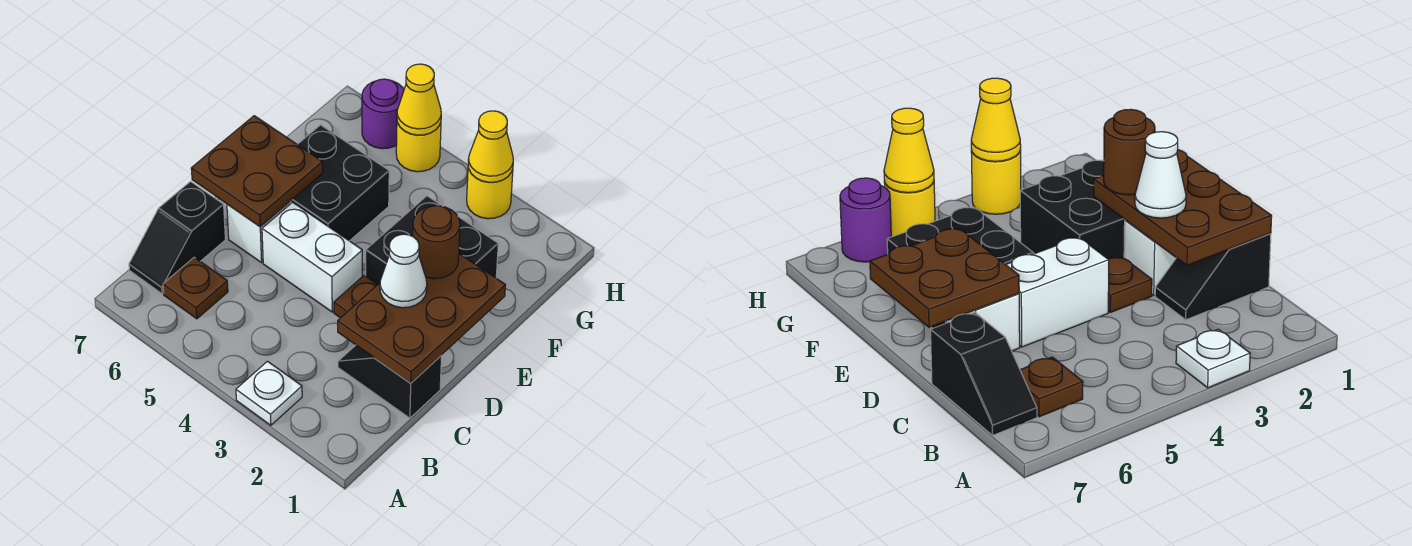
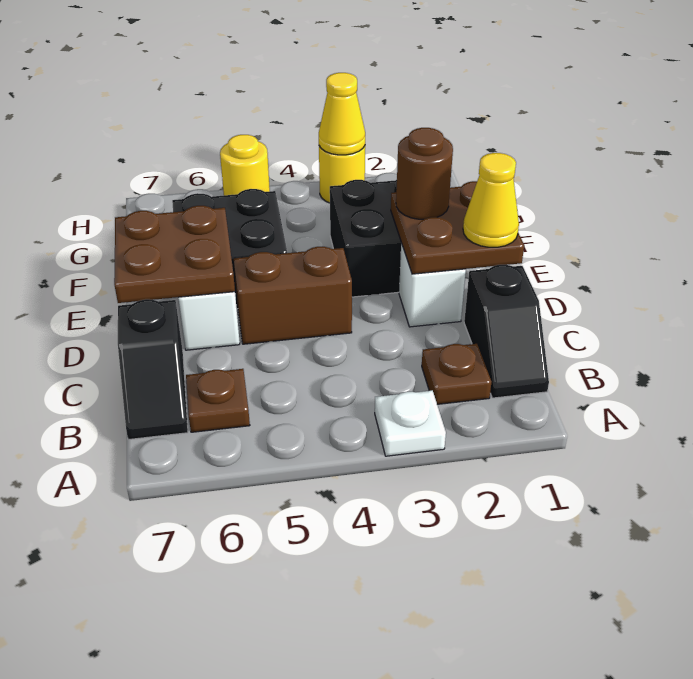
black slope C1:C2 level 1 top 1 -> black slope B1:C1 level 1 top C
brown plate C1:E2 level 2 -> brown plate D1:E2 level 2
white cone D2 level 3 -> none
brown plate D3 level 1 -> brown plate B2 level 1
white brick D4:D5 level 1 -> brown brick D4:D5 level 1
yellow cone H5 level 2 -> yellow cone D1 level 3
purple round brick H6 level 1 -> none

